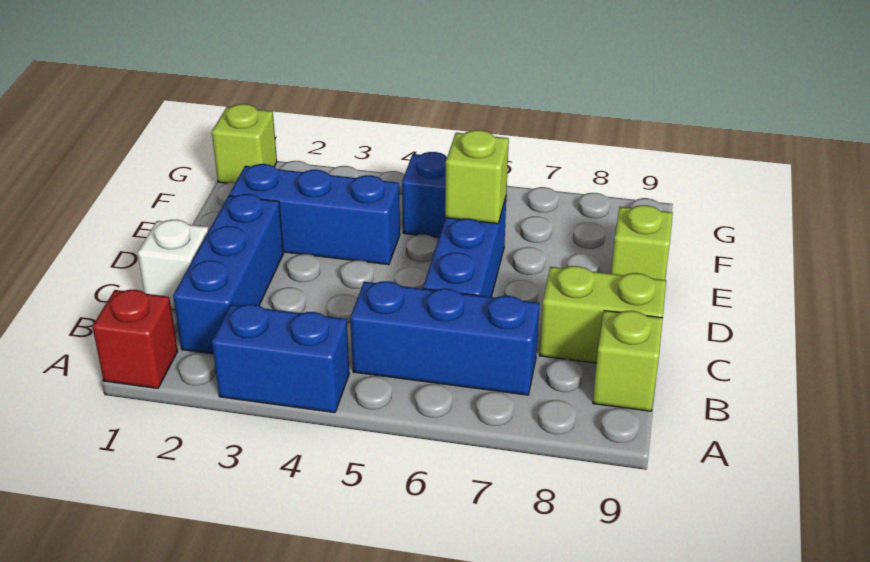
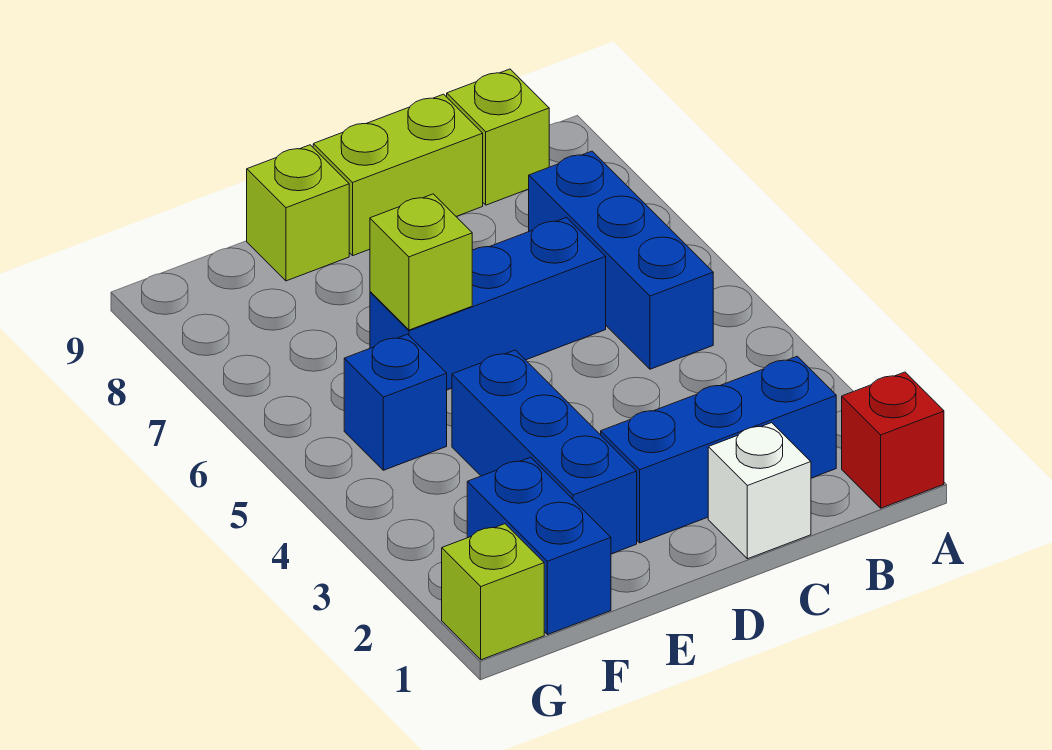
blue brick A3:A4 level 1 -> blue brick F1:F2 level 1
lime brick C8:C9 level 1 -> lime brick C9:D9 level 1

